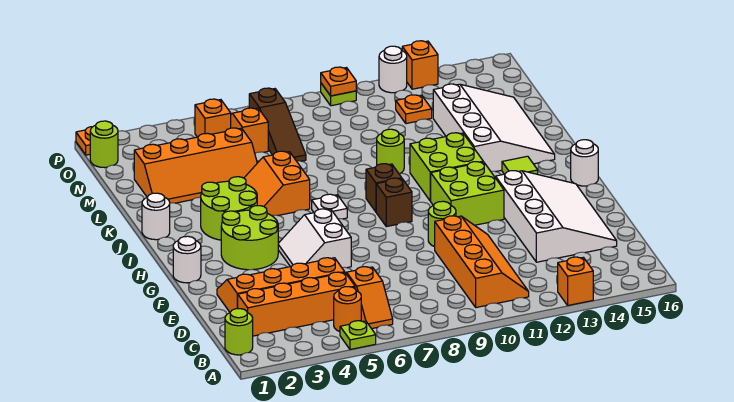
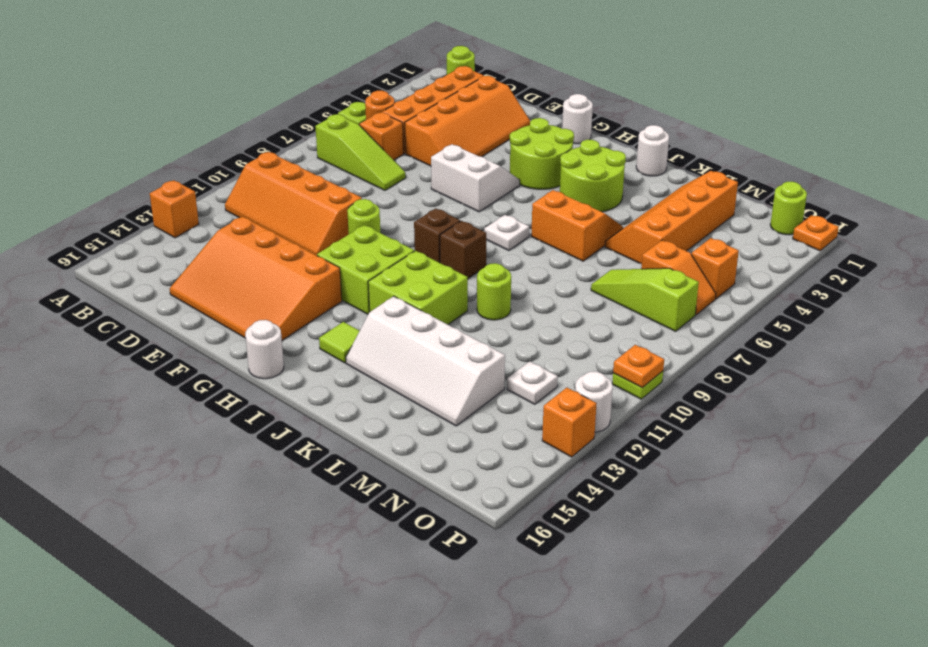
none -> lime slope B7:D7 level 1 top B
white slope D13:G15 level 1 top 13 -> orange slope D13:G15 level 1 top 13
white slope J13:M15 level 1 top 13 -> white slope J13:M14 level 1 top 13
brown slope M7:O7 level 1 top O -> lime slope M7:O7 level 1 top O
orange plate N12 level 1 -> white plate N12 level 1

